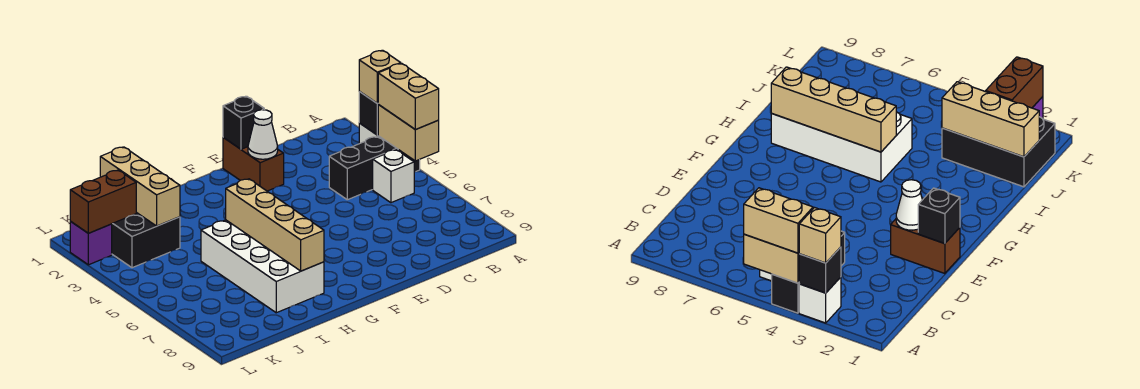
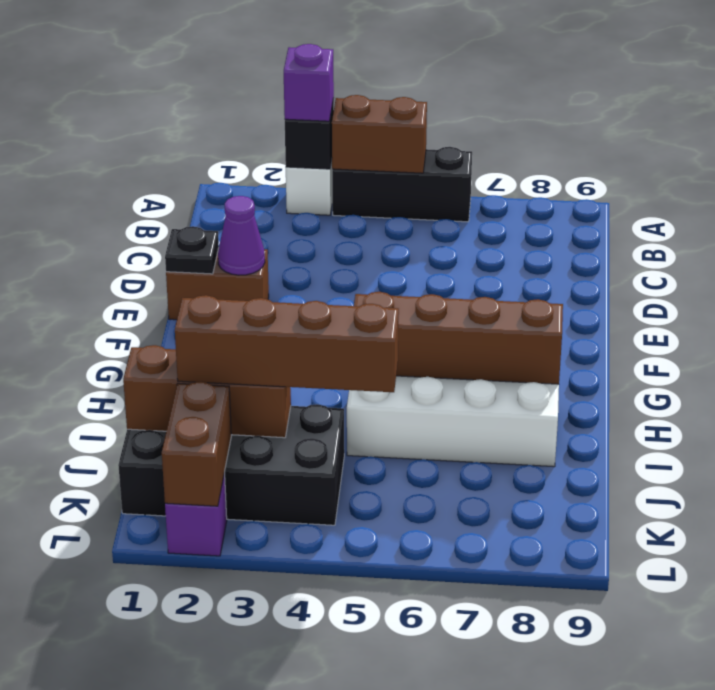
tan brick A3 level 3 -> purple brick A3 level 3
black brick A4:C4 level 1 -> black brick A4:A6 level 1
tan brick A4:A5 level 2 -> brown brick A4:A5 level 2
tan brick A4:A5 level 3 -> none
white brick B5 level 1 -> none
black brick E1 level 2 -> black plate E1 level 2
white cone E2 level 2 -> purple cone E2 level 2
tan brick H5:H8 level 2 -> brown brick H5:H8 level 2
black brick J1:K3 level 1 -> black brick J1:K4 level 1
tan brick J1:J3 level 2 -> brown brick J1:J3 level 2
none -> brown brick J2:J5 level 3

